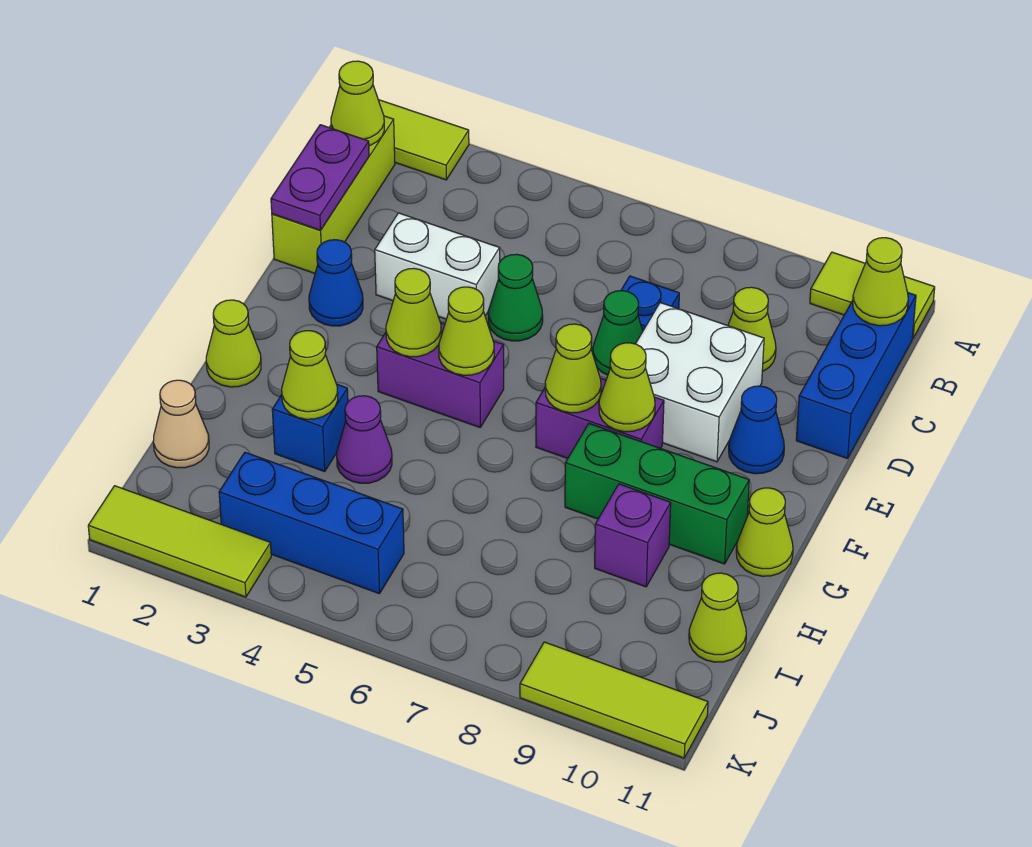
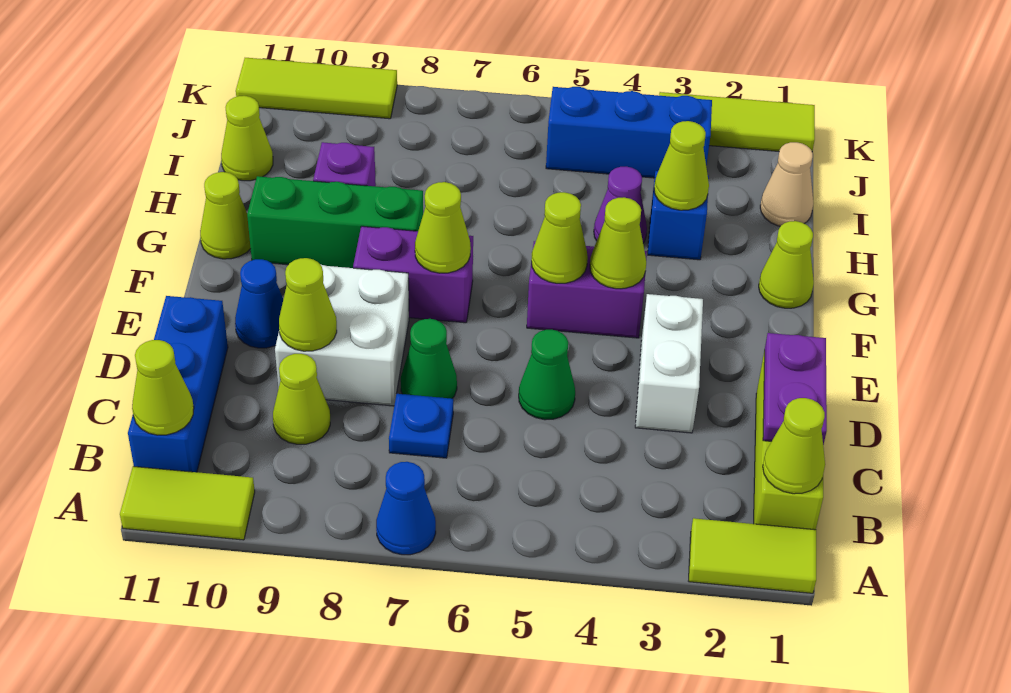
white brick D3:D4 level 1 -> white brick D3:E3 level 1
blue cone E2 level 1 -> blue cone A7 level 1
lime cone F8 level 2 -> lime cone D9 level 2

